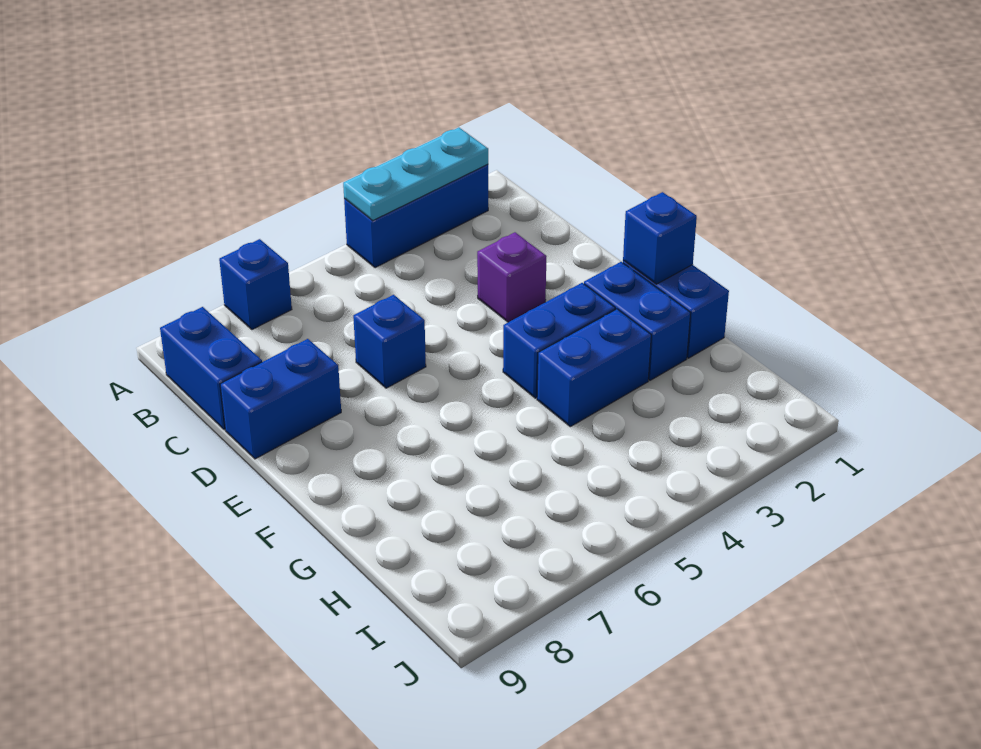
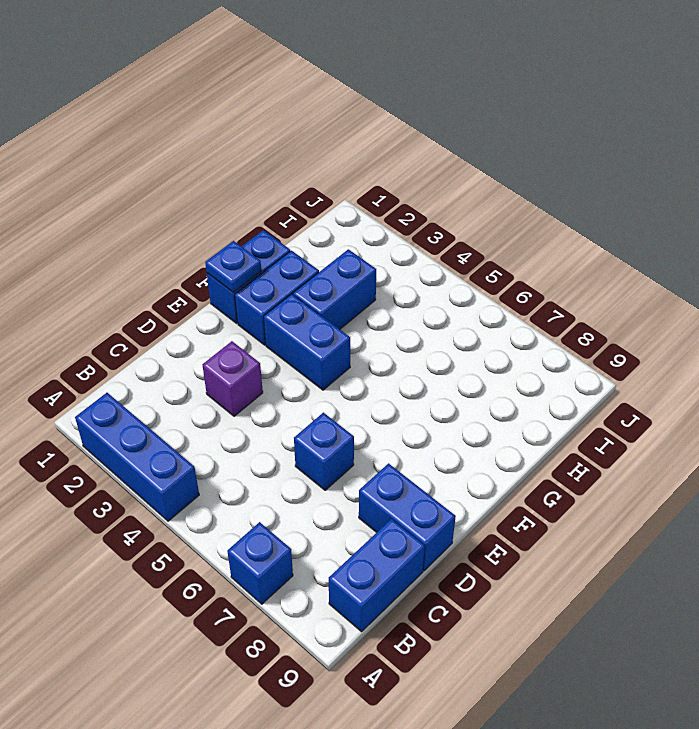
cyan plate A2:A4 level 2 -> none
blue brick F1 level 2 -> blue plate F1 level 2
blue brick G3:G4 level 1 -> blue brick G3:H3 level 1

